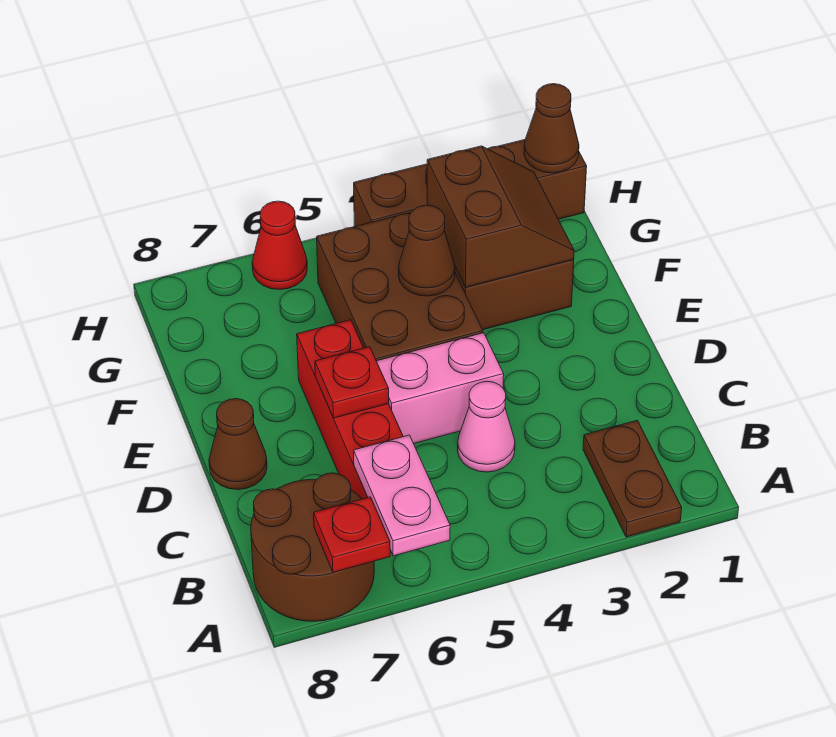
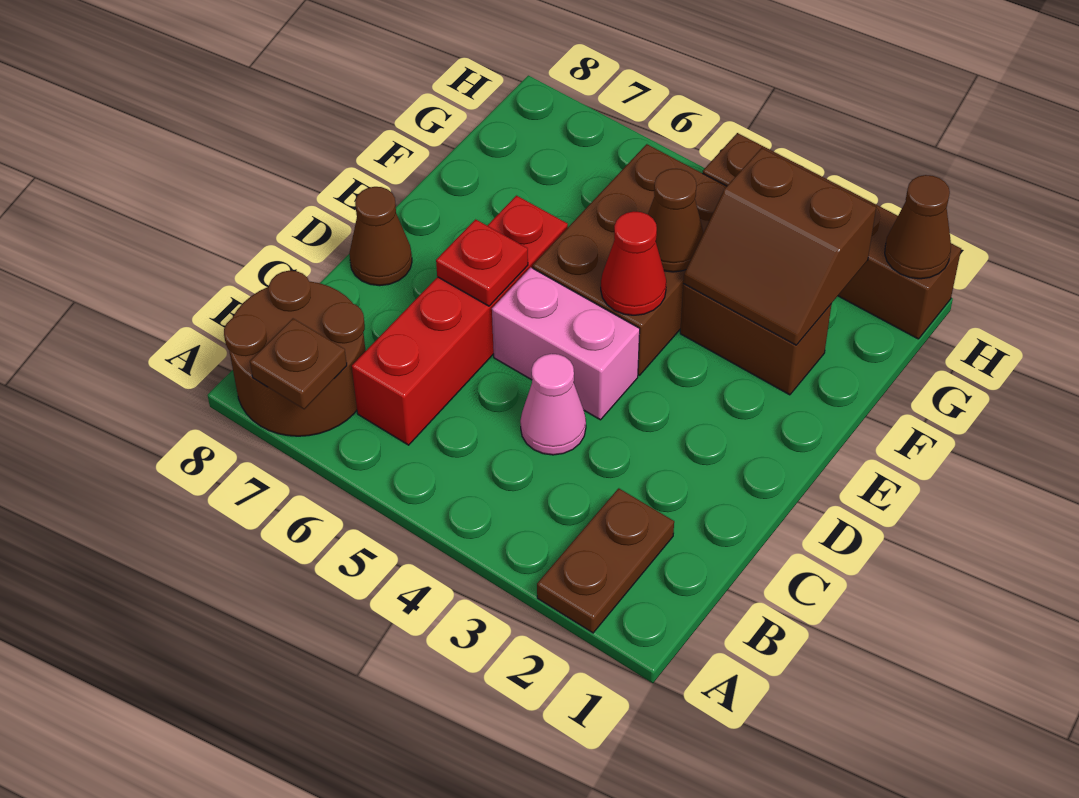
pink plate A6:B6 level 2 -> none
red plate A7 level 2 -> brown plate A7 level 2
brown slope F2:G3 level 2 top 3 -> brown slope F2:G3 level 2 top G
red cone H6 level 1 -> red cone E4 level 2

